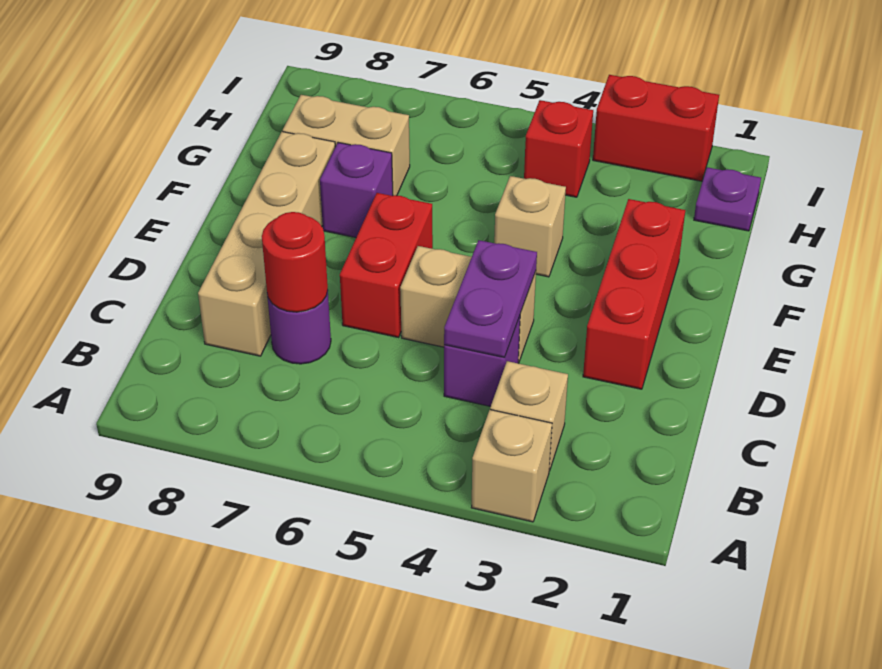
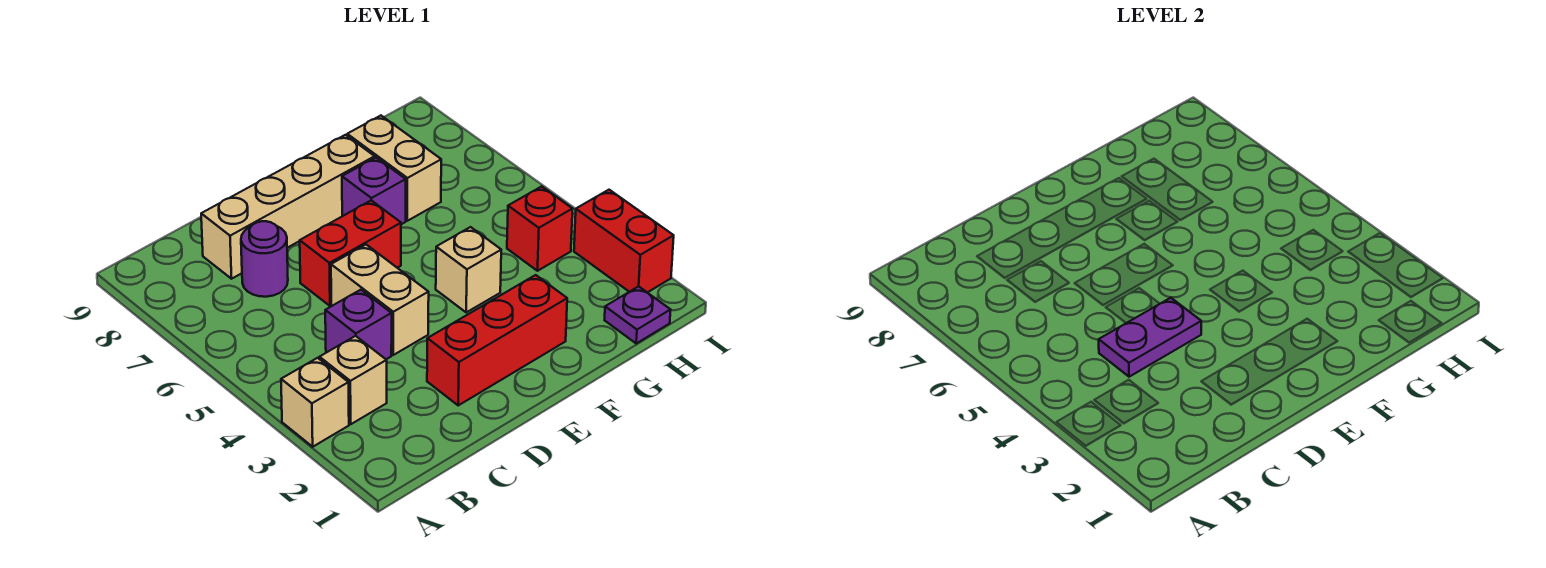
red round brick C7 level 2 -> none

